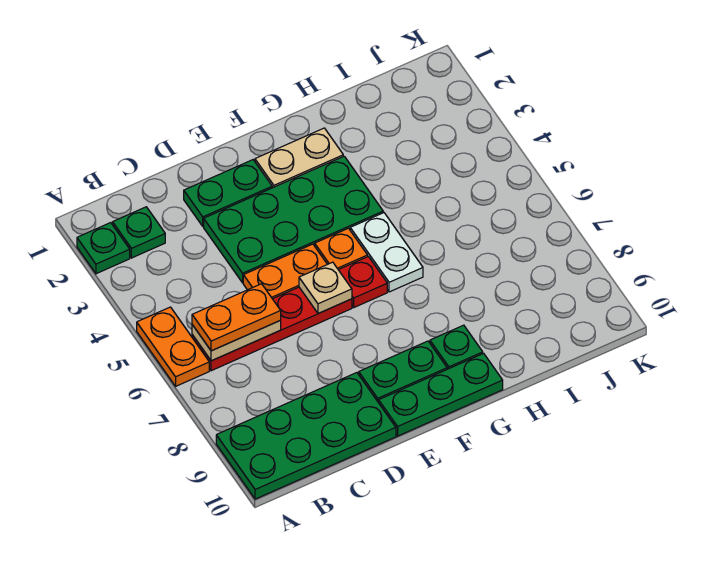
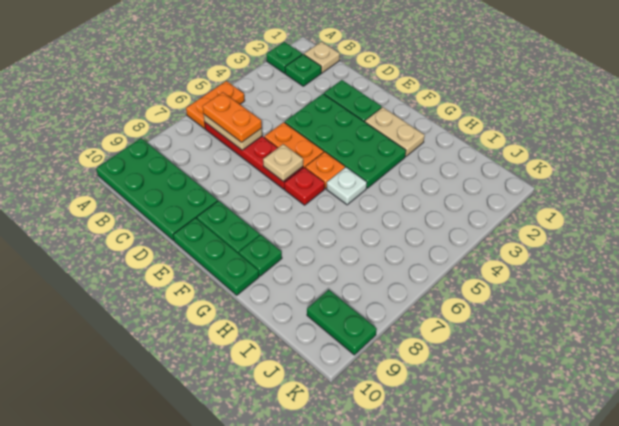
none -> tan plate B1 level 1
white plate G5:G6 level 1 -> white plate G5 level 1
none -> green plate J9:K9 level 1

